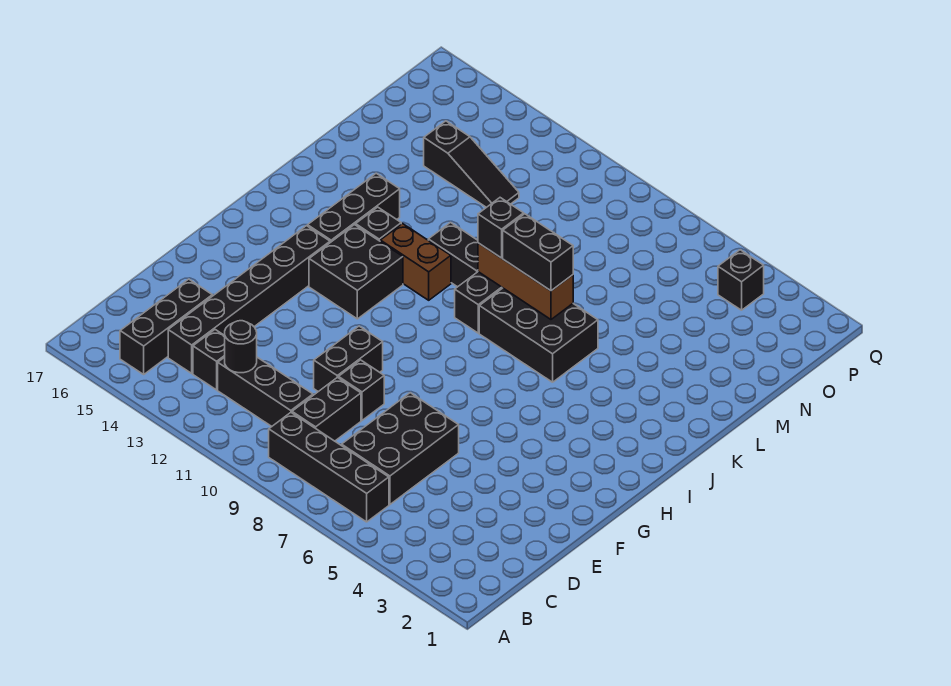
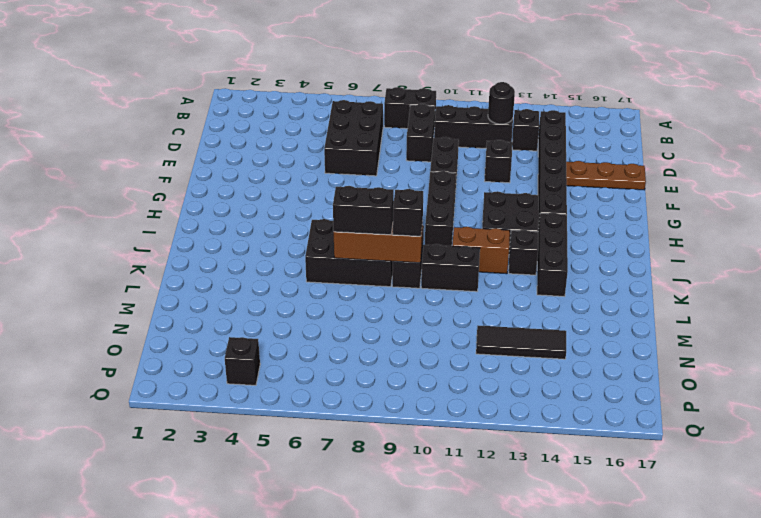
black brick B6:B9 level 1 -> black brick B8:B9 level 1
black brick B15:D15 level 1 -> black brick G10:I10 level 1
black brick E9 level 1 -> black brick E12 level 1
none -> brown plate E15:E17 level 1
black slope N12:N14 level 1 top 14 -> black tile N12:N14 level 1

